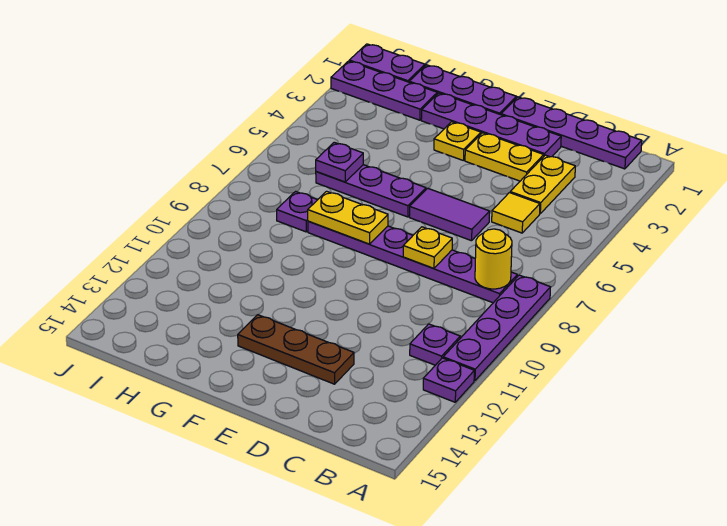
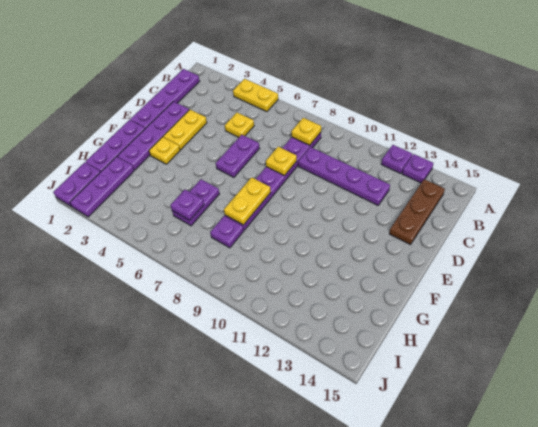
purple plate A8:A11 level 1 -> purple plate C9:C12 level 1
yellow round brick B8 level 2 -> yellow plate B8 level 2
purple plate B11 level 1 -> purple plate A13 level 1
yellow plate C3:C4 level 1 -> yellow plate A4:A5 level 1
yellow tile C5 level 1 -> yellow plate C5 level 1
purple tile D6:E6 level 1 -> purple plate D6:E6 level 1
brown plate D13:F13 level 1 -> brown plate B14:D14 level 1
purple plate F6:H6 level 1 -> purple plate G6:H6 level 1

